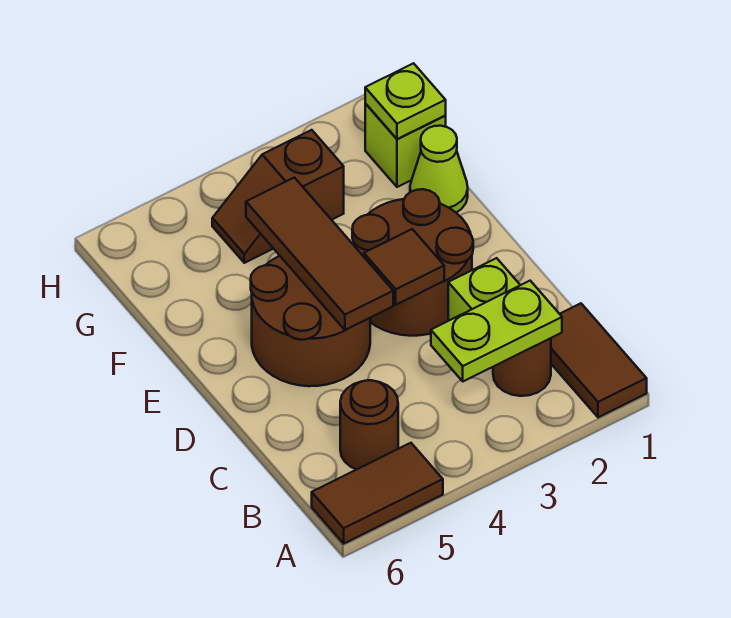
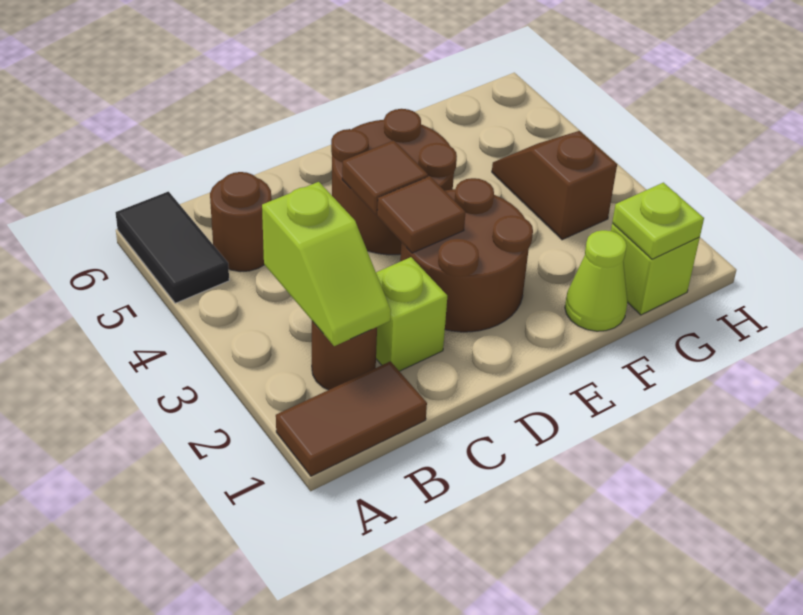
brown tile A5:A6 level 1 -> black tile A5:A6 level 1
lime plate B2:B3 level 2 -> lime slope B2:B3 level 2 top 3
brown tile D4:F4 level 2 -> brown tile D4 level 2

